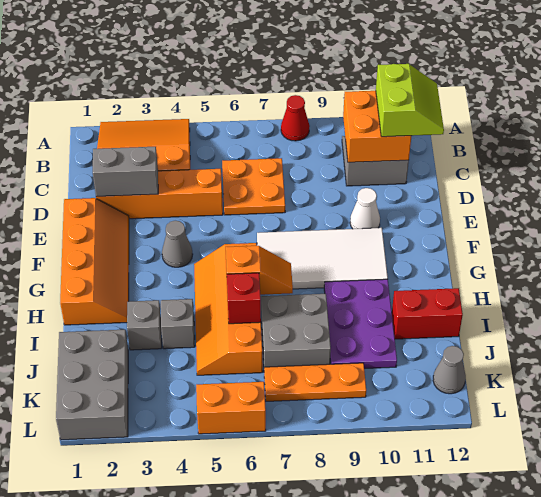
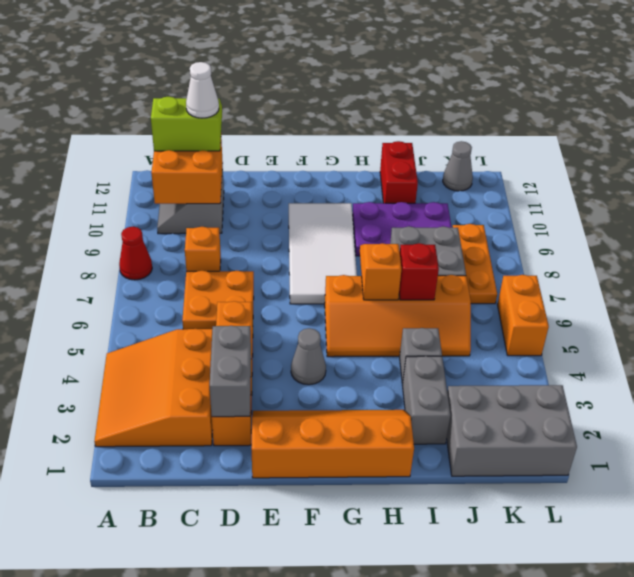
none -> orange brick C8 level 1
white cone E10 level 1 -> white cone C11 level 4
grey brick I3 level 1 -> grey brick I2:I3 level 1

